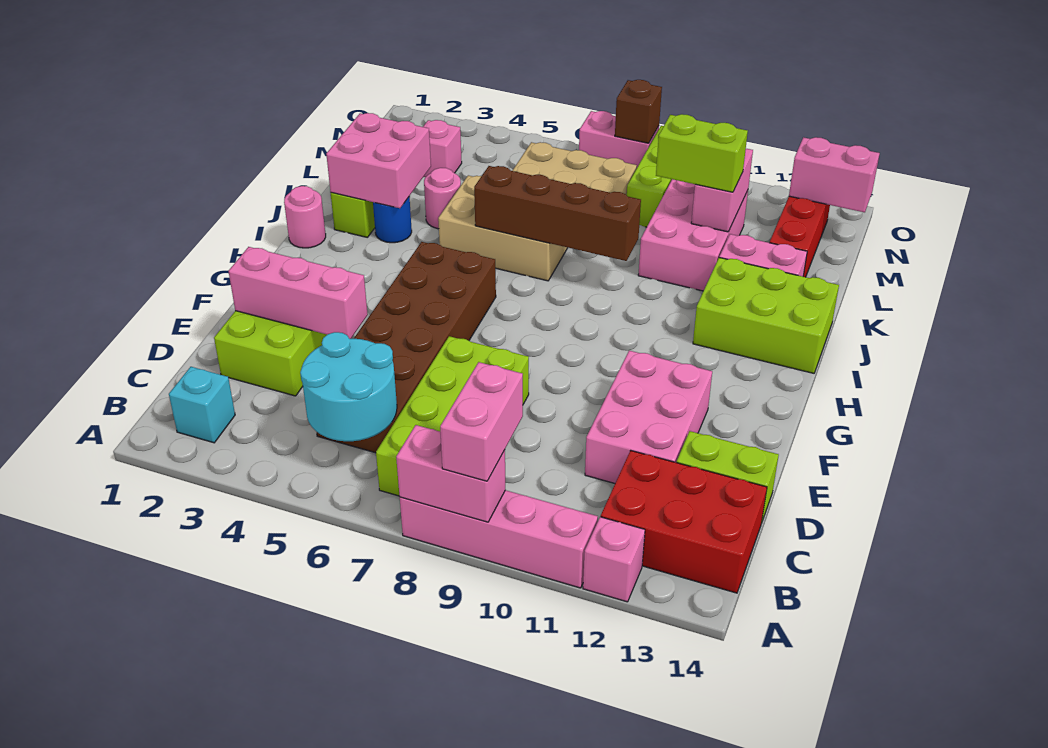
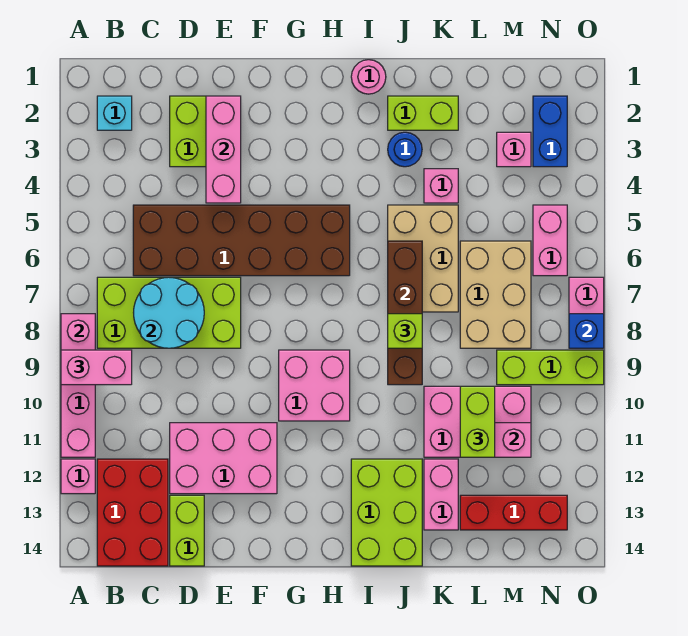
cyan round brick B5:C6 level 2 -> cyan round brick C7:D8 level 2
pink brick J2:K3 level 2 -> pink brick G9:H10 level 1
none -> lime brick J8 level 3
pink round brick K4 level 1 -> pink brick K4 level 1
none -> blue brick N2:N3 level 1
pink brick N13:N14 level 2 -> pink brick N5:N6 level 1
brown brick O8 level 2 -> blue brick O8 level 2

